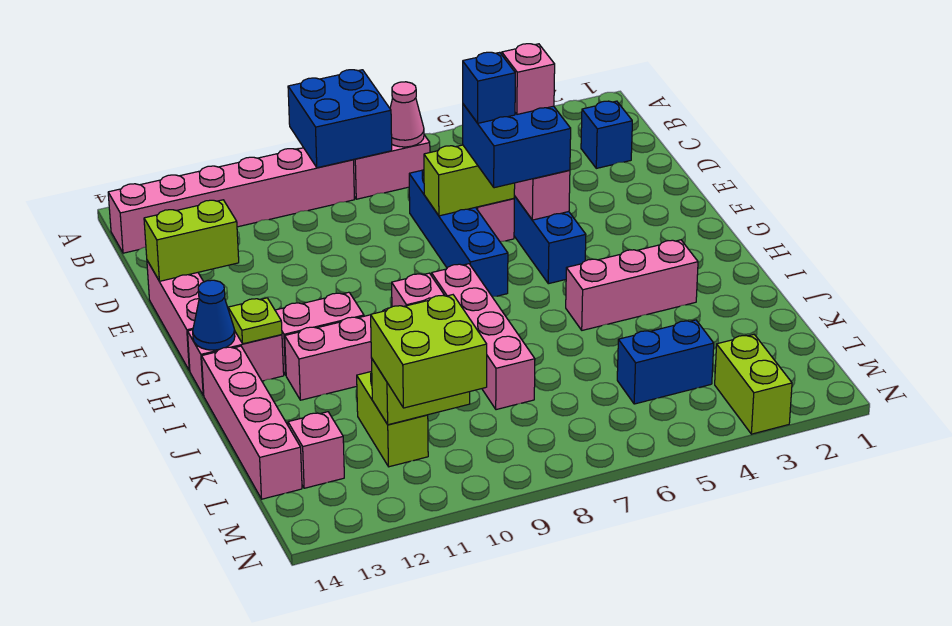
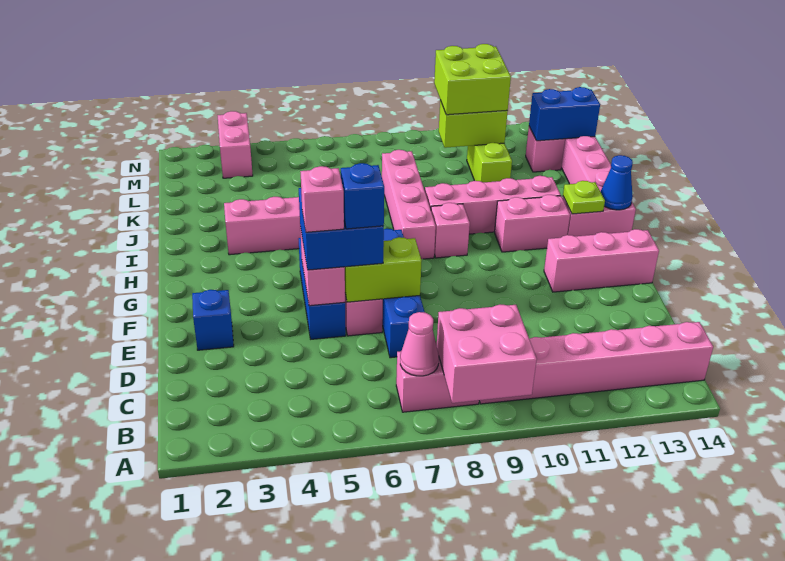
blue brick A8:B9 level 2 -> pink brick A8:B9 level 2
blue brick C2 level 1 -> blue brick E2 level 1
lime brick E13:E14 level 2 -> none
pink brick E14:G14 level 1 -> pink brick F12:F14 level 1
blue brick L4:L5 level 1 -> blue brick L13:L14 level 2
lime brick M3:N3 level 1 -> pink brick M3:N3 level 1

